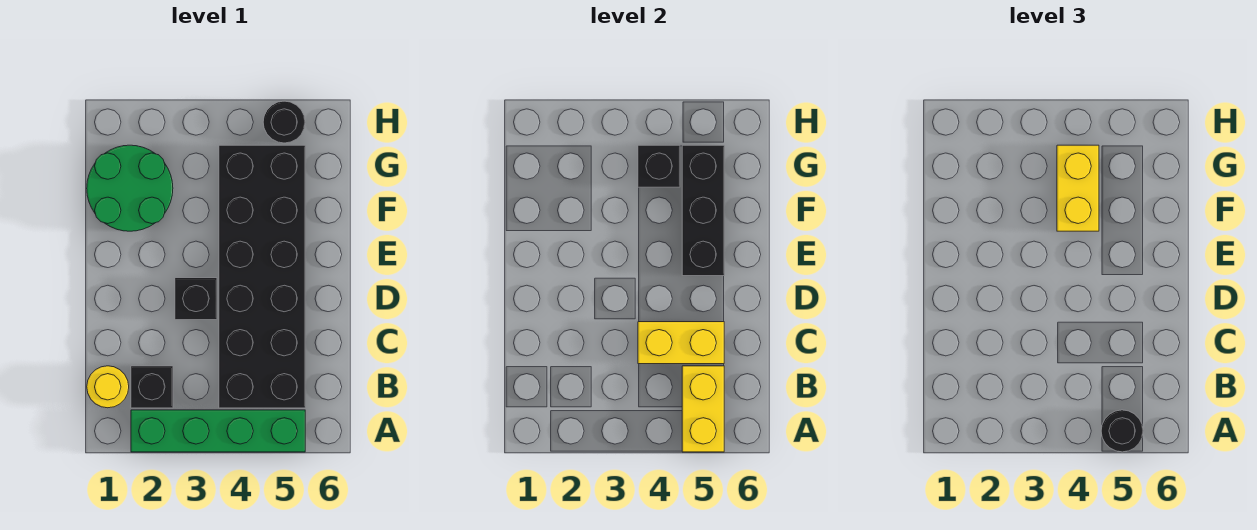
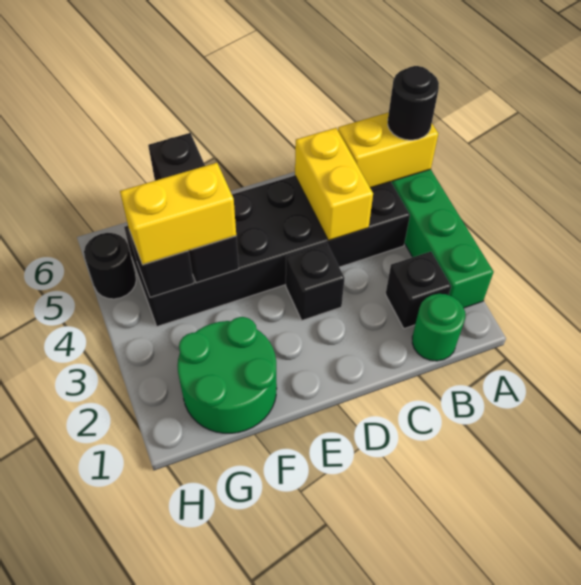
yellow round brick B1 level 1 -> green round brick B1 level 1
black brick E5:G5 level 2 -> black brick F4:F6 level 2

